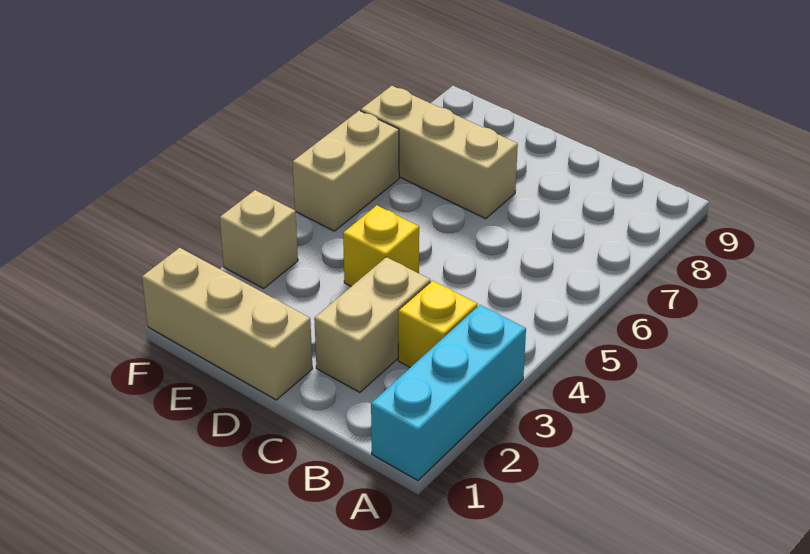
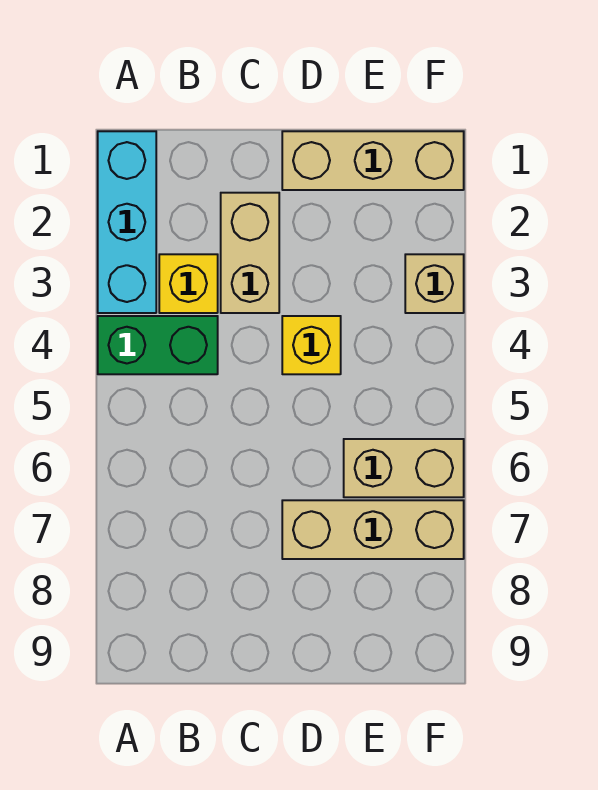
none -> green brick A4:B4 level 1
tan brick F5:F6 level 1 -> tan brick E6:F6 level 1

